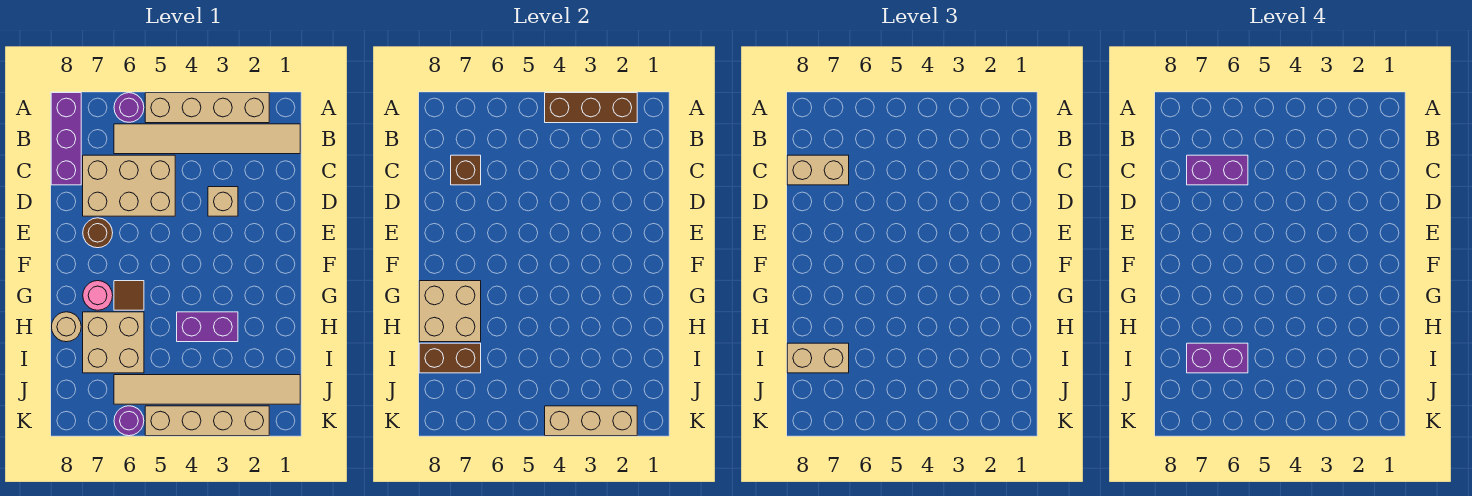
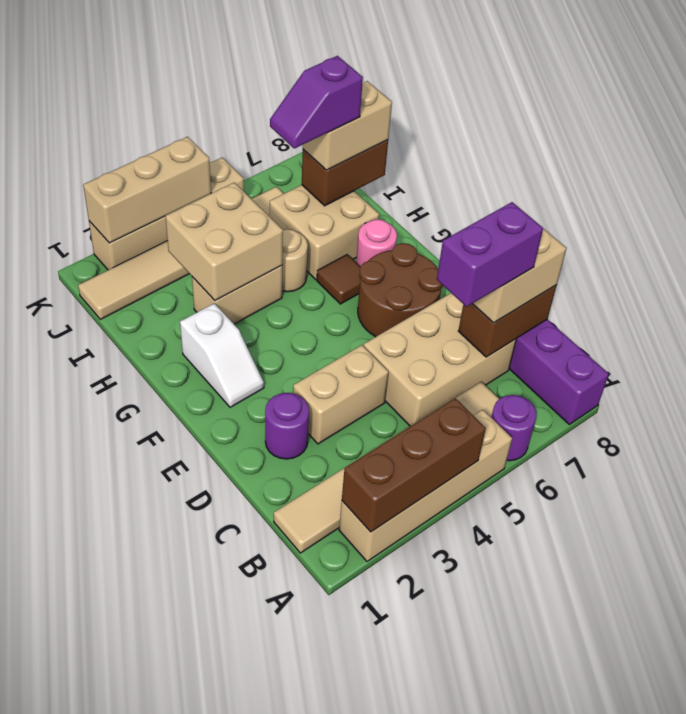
brown brick C7 level 2 -> brown brick C7:C8 level 2
tan brick D3 level 1 -> tan brick D3:D4 level 1
brown round brick E7 level 1 -> brown round brick E6:F7 level 1
none -> white slope F2:G2 level 1 top G
tan brick G7:H8 level 2 -> tan brick H3:I4 level 2
purple brick H3:H4 level 1 -> tan brick H3:H4 level 1
tan round brick H8 level 1 -> tan round brick H5 level 1
purple brick I6:I7 level 4 -> purple slope I6:I7 level 4 top 7
purple round brick K6 level 1 -> purple round brick D2 level 1

